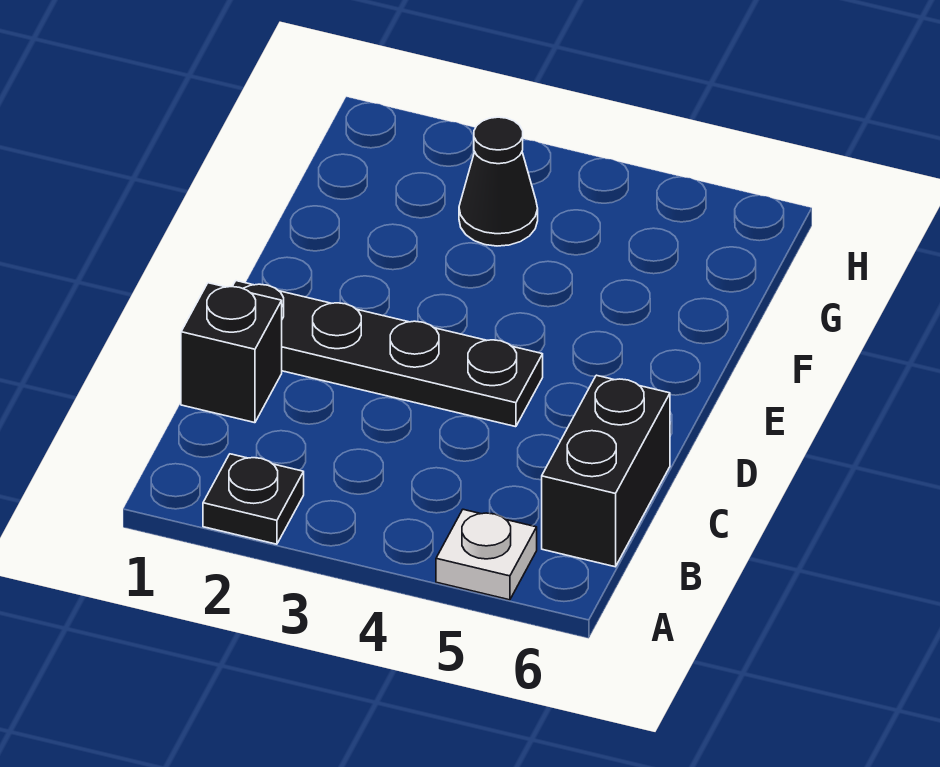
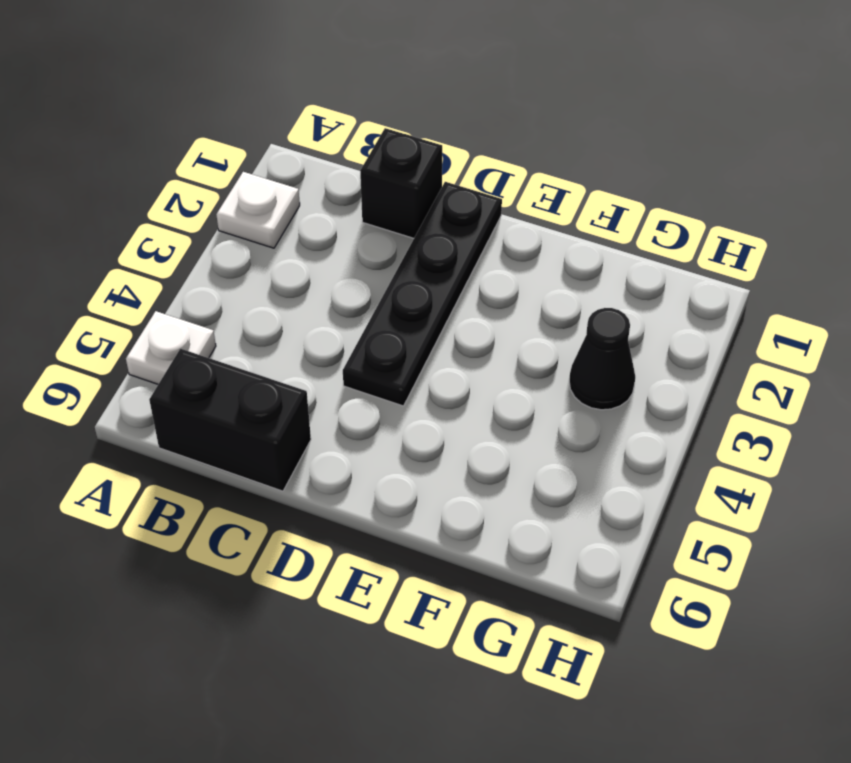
black plate A2 level 1 -> white plate A2 level 1

